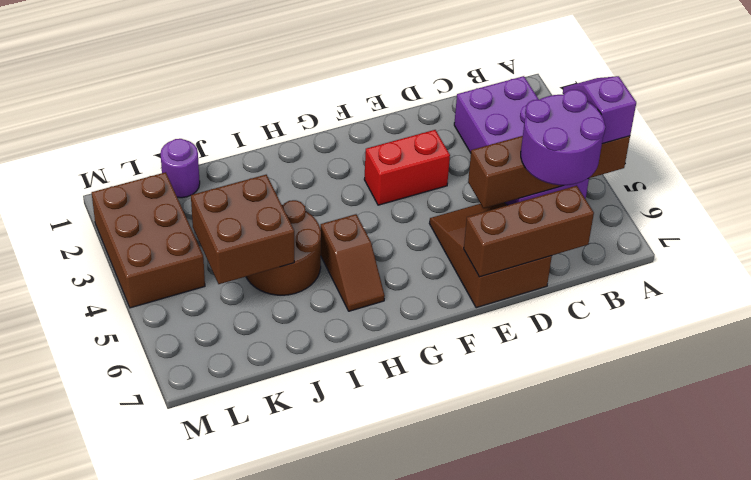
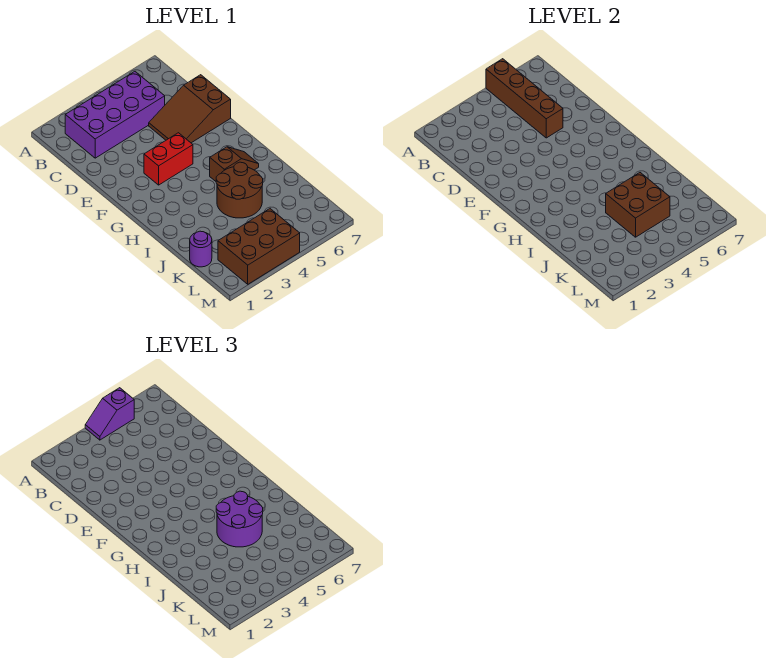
purple round brick B5:C6 level 3 -> purple round brick I4:J5 level 3
brown brick C7:E7 level 2 -> none
red brick E3:F3 level 1 -> red brick F3:F4 level 1

